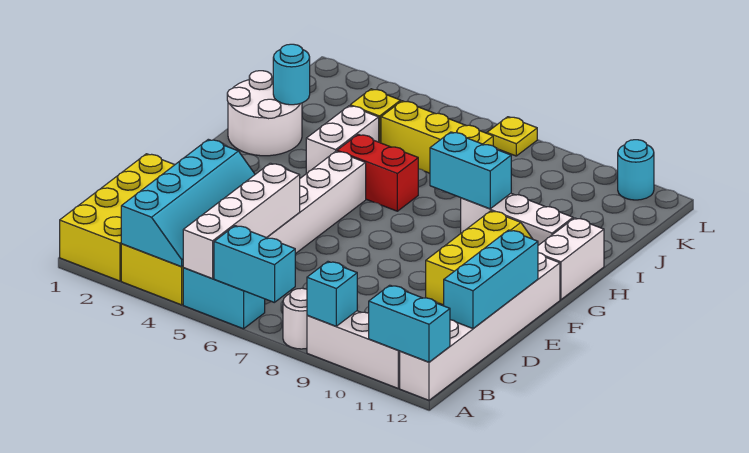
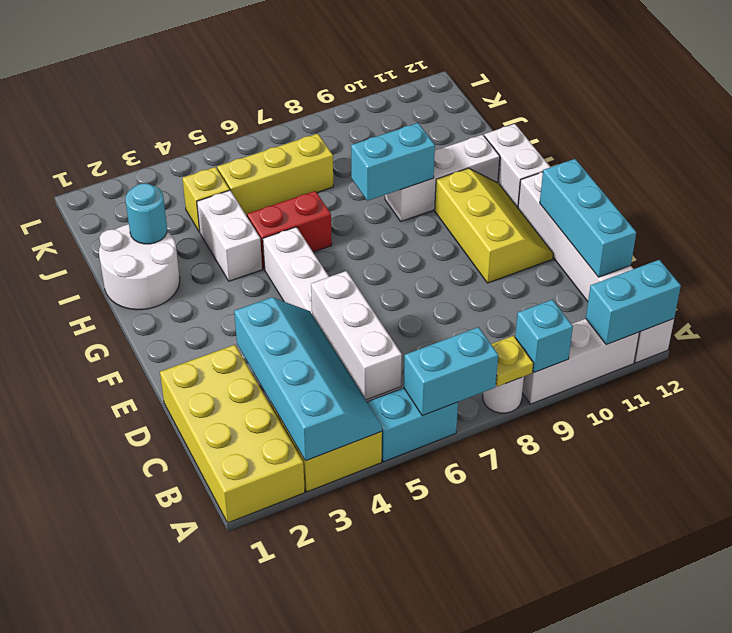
white brick A5:D5 level 2 -> white brick B5:D5 level 2
yellow plate L7 level 1 -> yellow plate A8 level 2
cyan round brick L11 level 1 -> none

